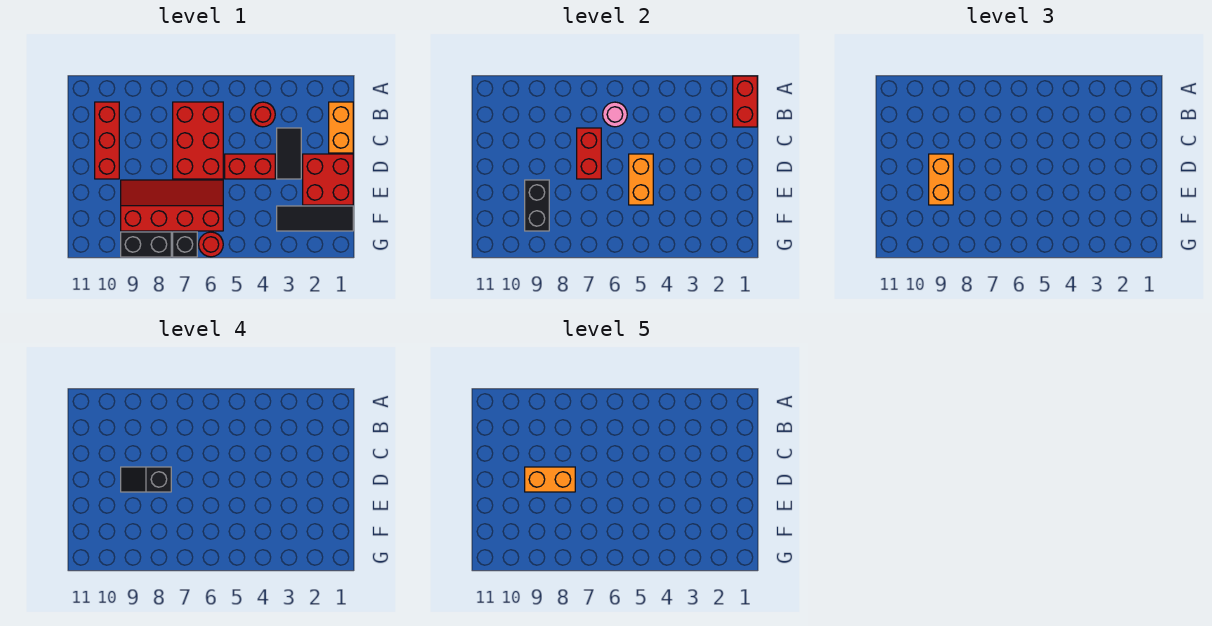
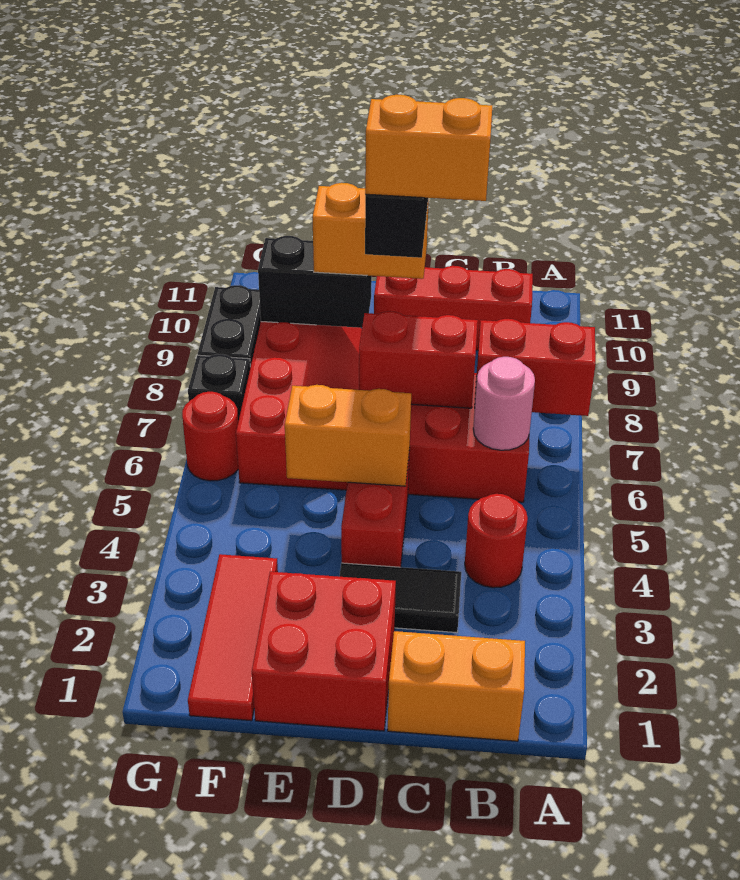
red brick A1:B1 level 2 -> red brick A7:B7 level 2
orange brick D8:D9 level 5 -> orange brick C8:D8 level 5
black tile F1:F3 level 1 -> red tile F1:F3 level 1

